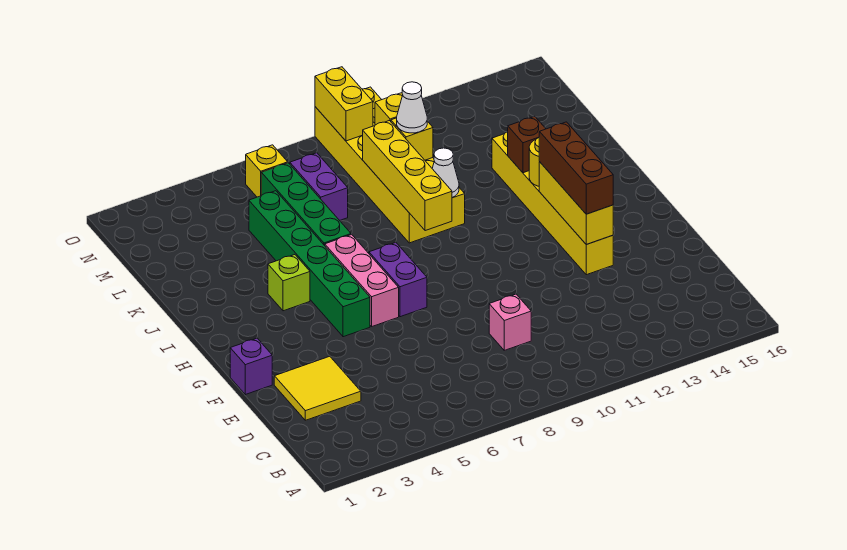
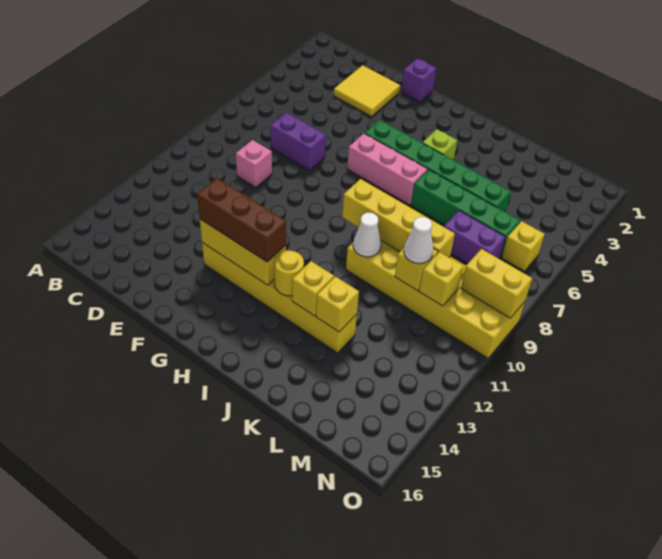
purple brick G7:H7 level 1 -> purple brick D7:E7 level 1
brown brick J13 level 2 -> yellow brick J13 level 2
none -> yellow brick K13 level 2

